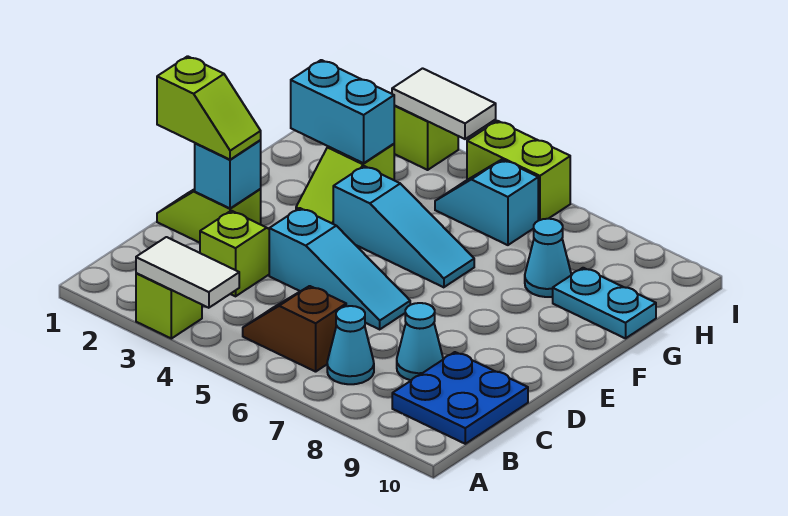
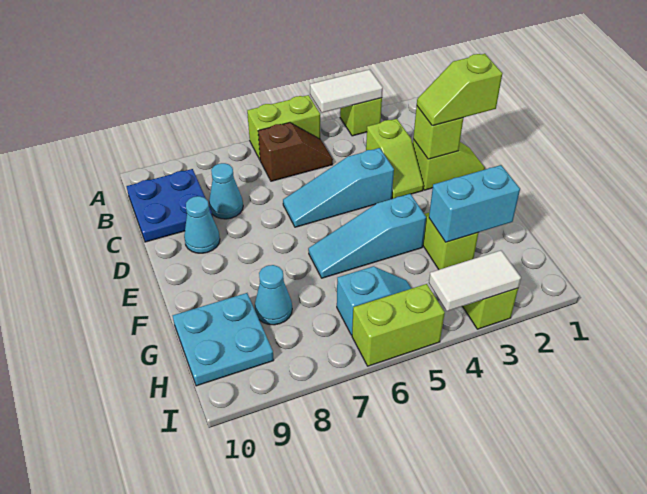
none -> lime brick A5:A6 level 1
cyan cone B7 level 1 -> cyan cone D9 level 1
cyan brick D2 level 2 -> lime brick D2 level 2
cyan plate G9:G10 level 1 -> cyan plate G9:H10 level 1

